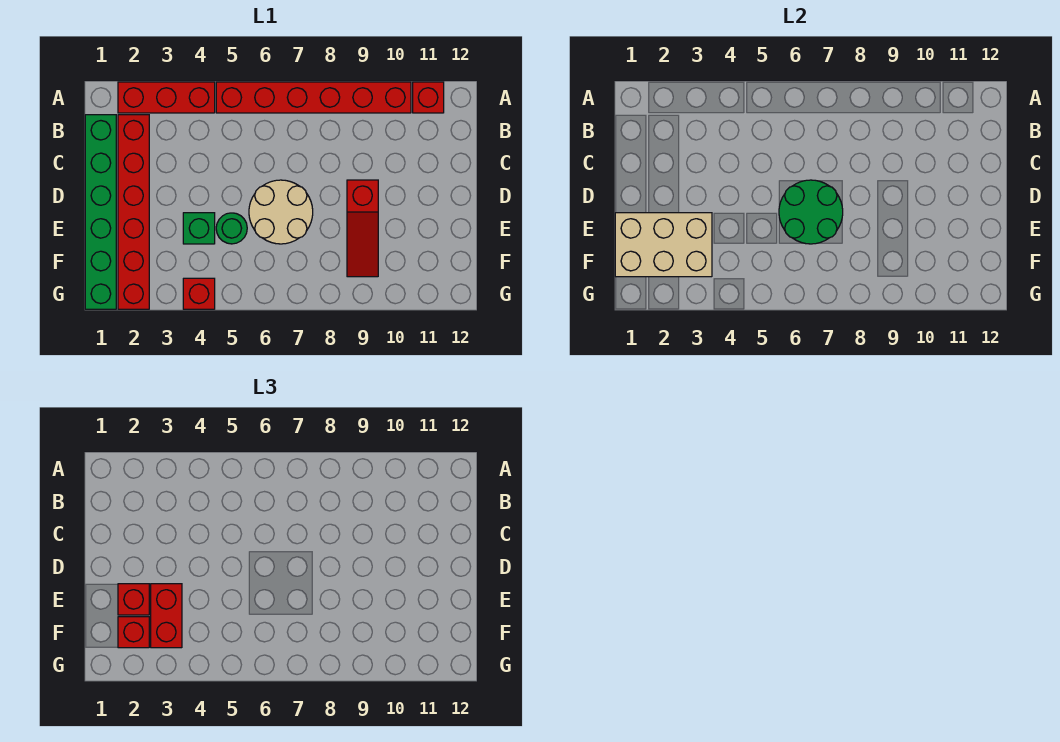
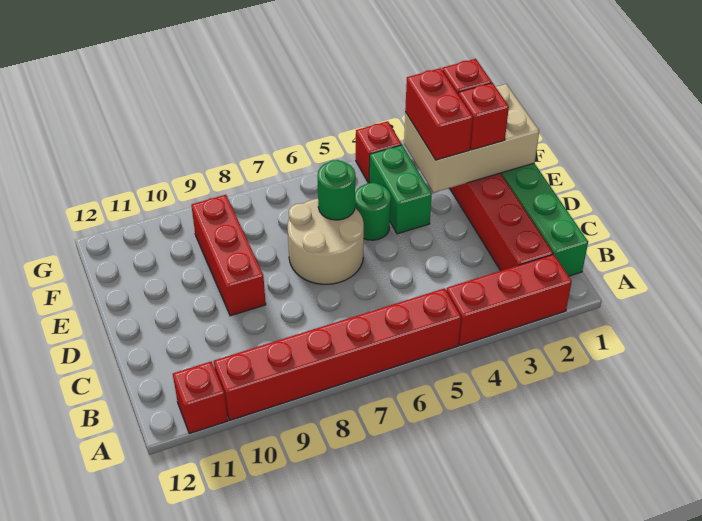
green round brick D6:E7 level 2 -> green round brick E6 level 2
red slope D9:F9 level 1 top D -> red brick D9:F9 level 1
green brick E4 level 1 -> green brick E4:F4 level 1

